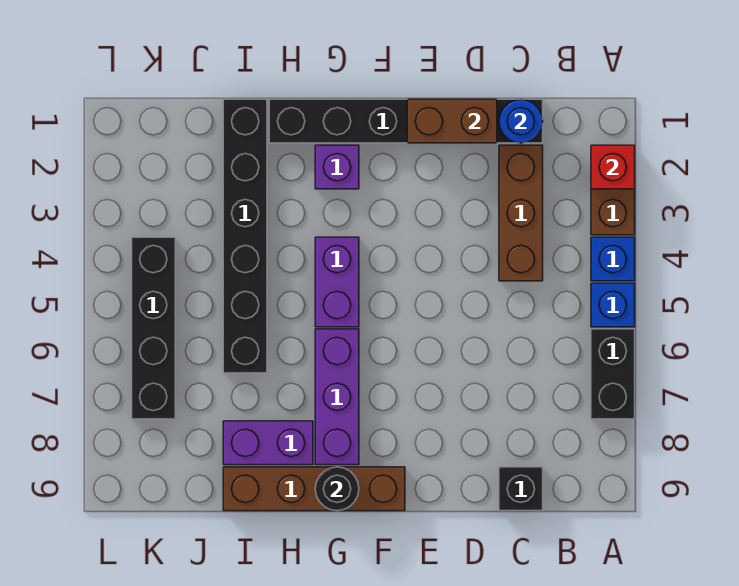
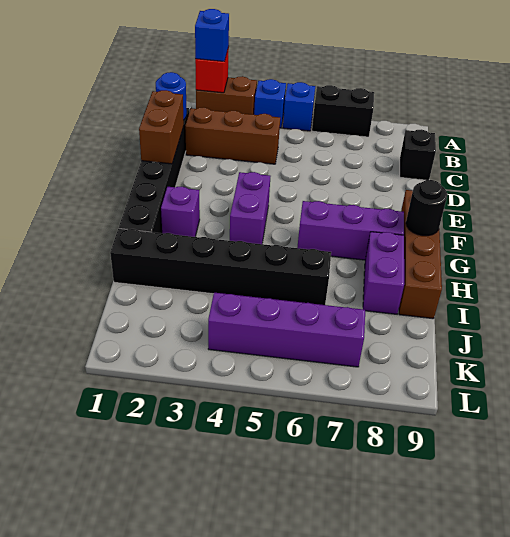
none -> blue brick A2 level 3
purple brick G4:G5 level 1 -> purple brick F4:G4 level 1
black brick K4:K7 level 1 -> purple brick K4:K7 level 1

